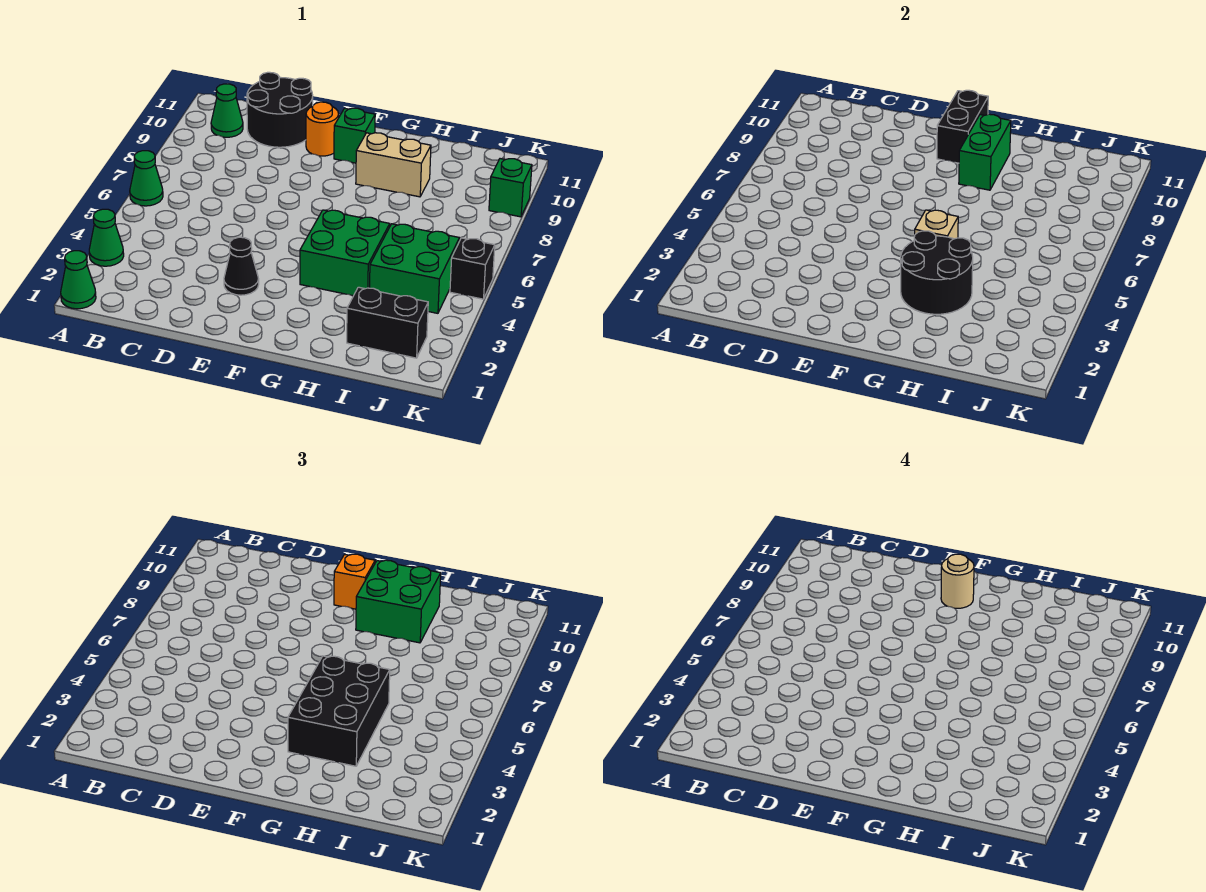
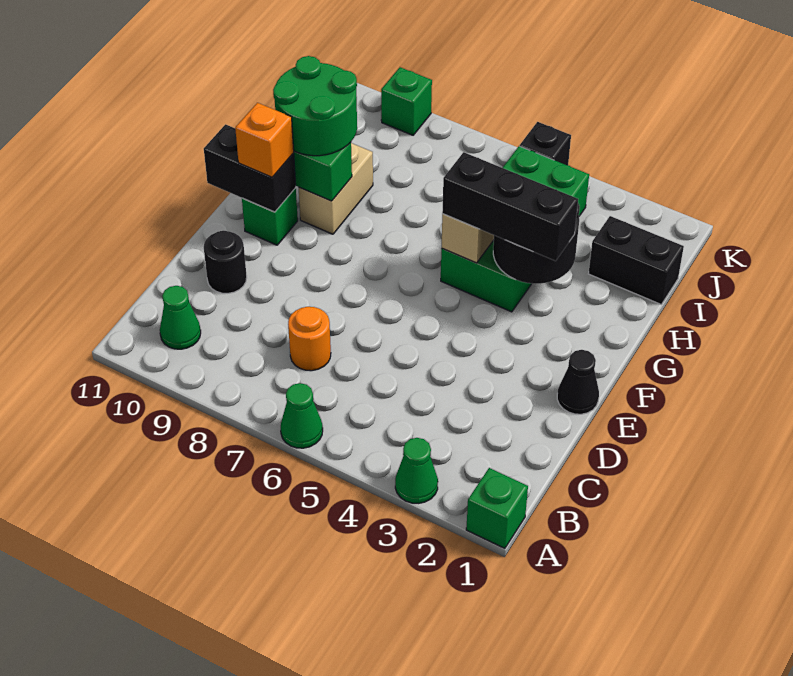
green cone A1 level 1 -> green brick A1 level 1
black round brick C10:D11 level 1 -> black round brick D10 level 1
black cone E3 level 1 -> black cone E1 level 1
orange round brick E10 level 1 -> orange round brick C7 level 1
tan round brick F10 level 4 -> none
black brick G3:H5 level 3 -> black brick G3:G5 level 3
green brick G9:H10 level 3 -> green round brick G9:H10 level 3
black brick I2:J2 level 1 -> black brick I1:I2 level 1

